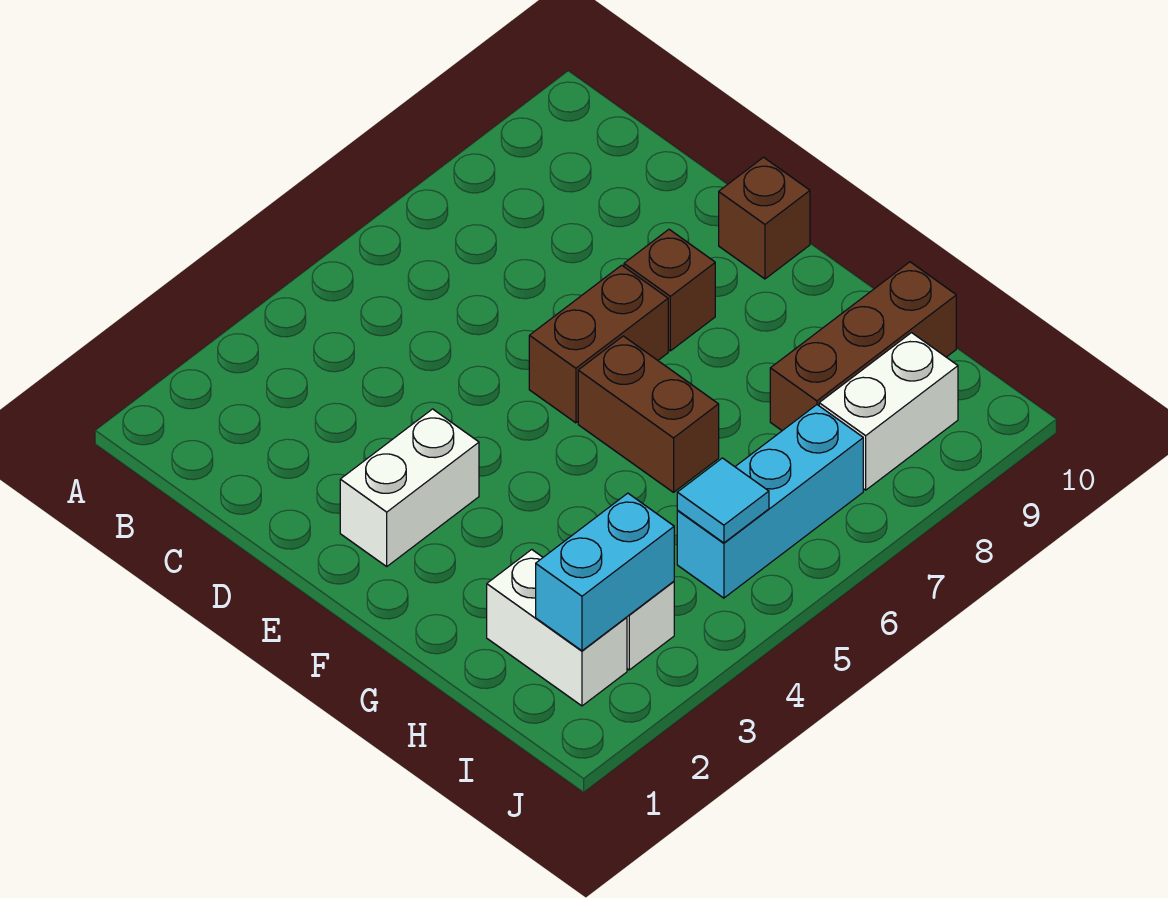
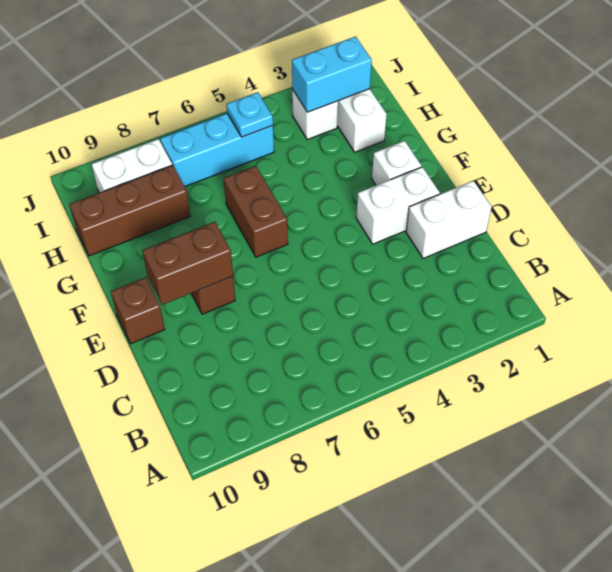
none -> white brick D1:D2 level 1
brown brick E6:E7 level 1 -> brown brick E8:E9 level 2
none -> white brick F2 level 1
cyan tile I5 level 2 -> cyan plate I5 level 2

